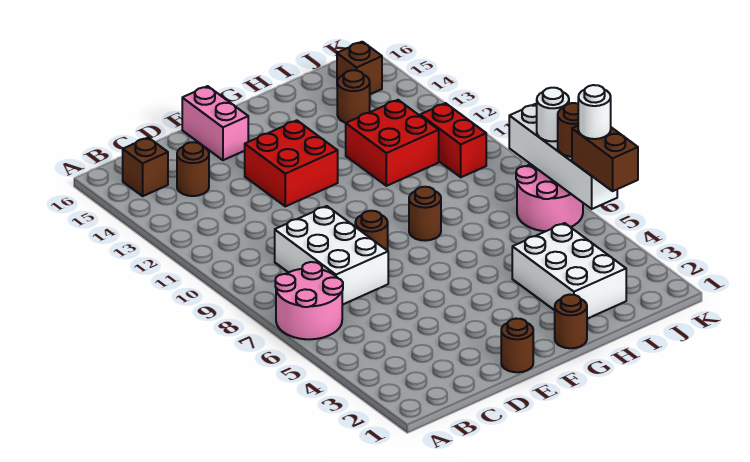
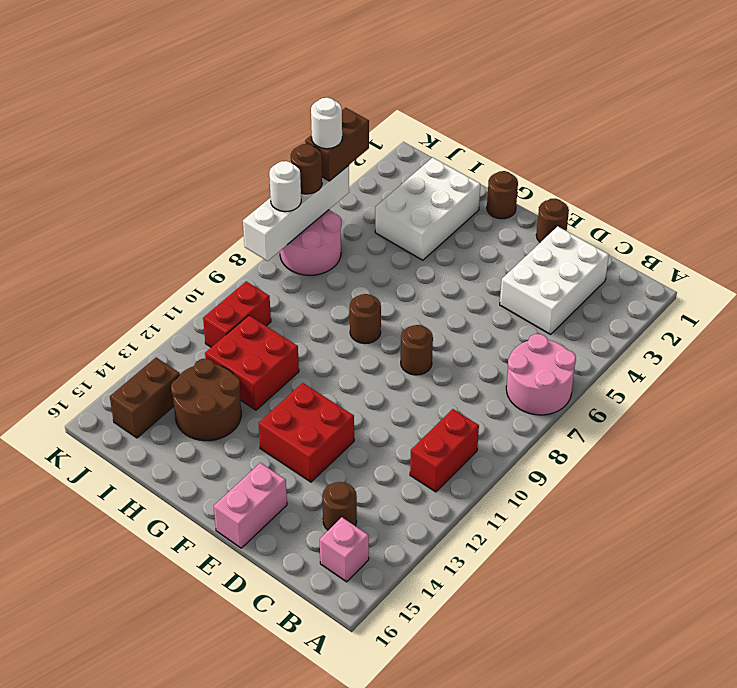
none -> red brick B10:B11 level 1
brown brick B15 level 1 -> pink brick B15 level 1
white brick C7:D9 level 1 -> white brick C2:D4 level 1
brown round brick I14 level 1 -> brown round brick H13:I14 level 1
brown brick J15 level 1 -> brown brick J14:J15 level 1

